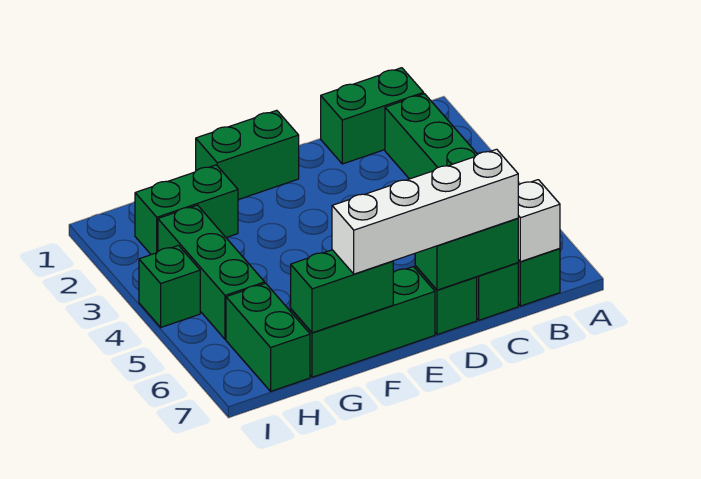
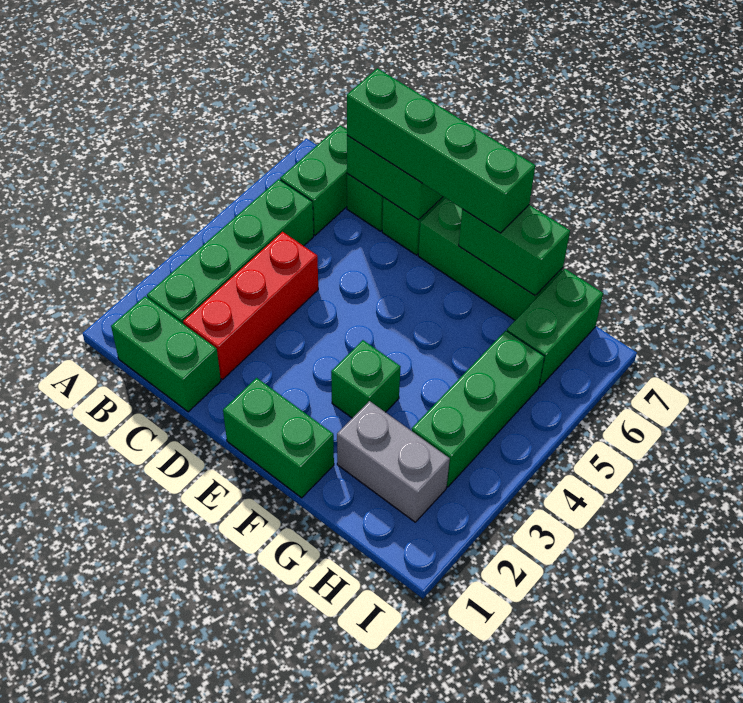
white brick B7 level 2 -> none
none -> red brick C2:C4 level 1
white brick C7:F7 level 3 -> green brick C7:F7 level 3
green brick G2:H2 level 1 -> grey brick G2:H2 level 1
green brick I4 level 1 -> green brick F3 level 1

